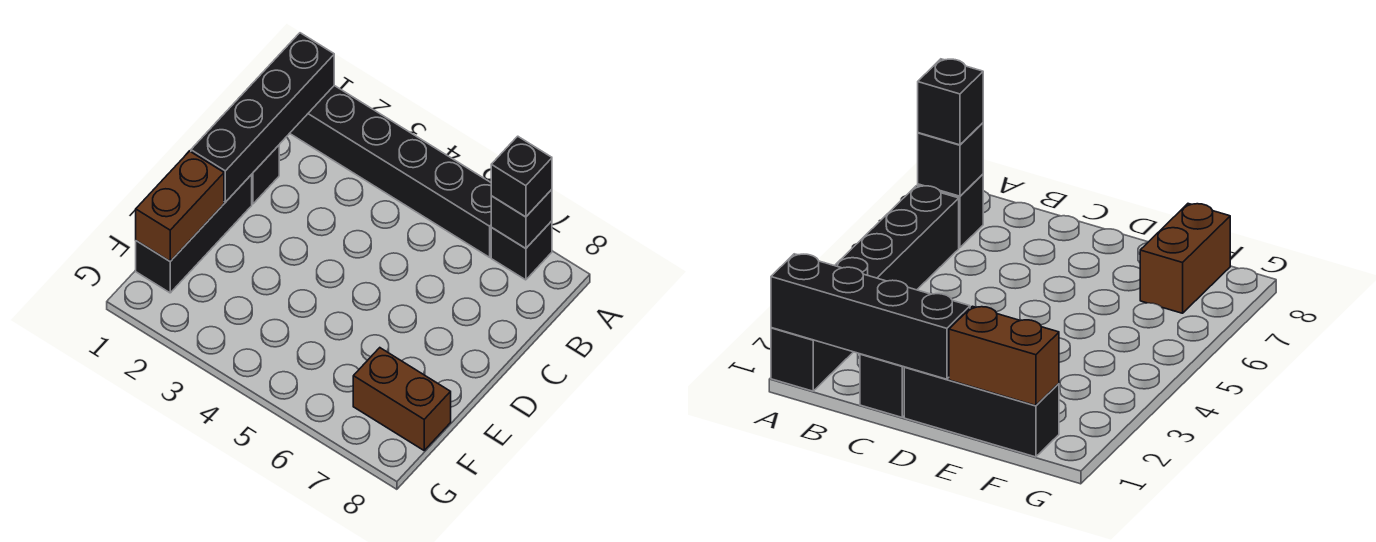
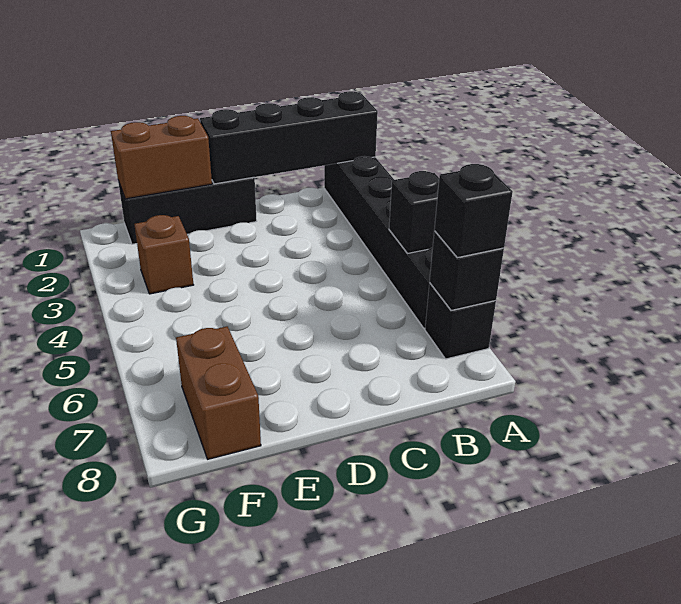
black brick C1 level 1 -> black brick A5 level 2
none -> brown brick F3 level 1

